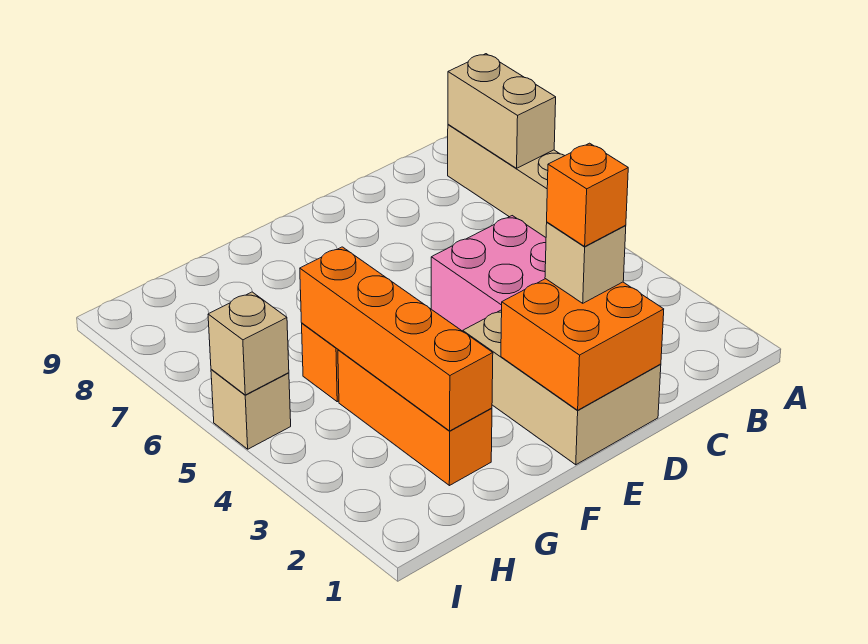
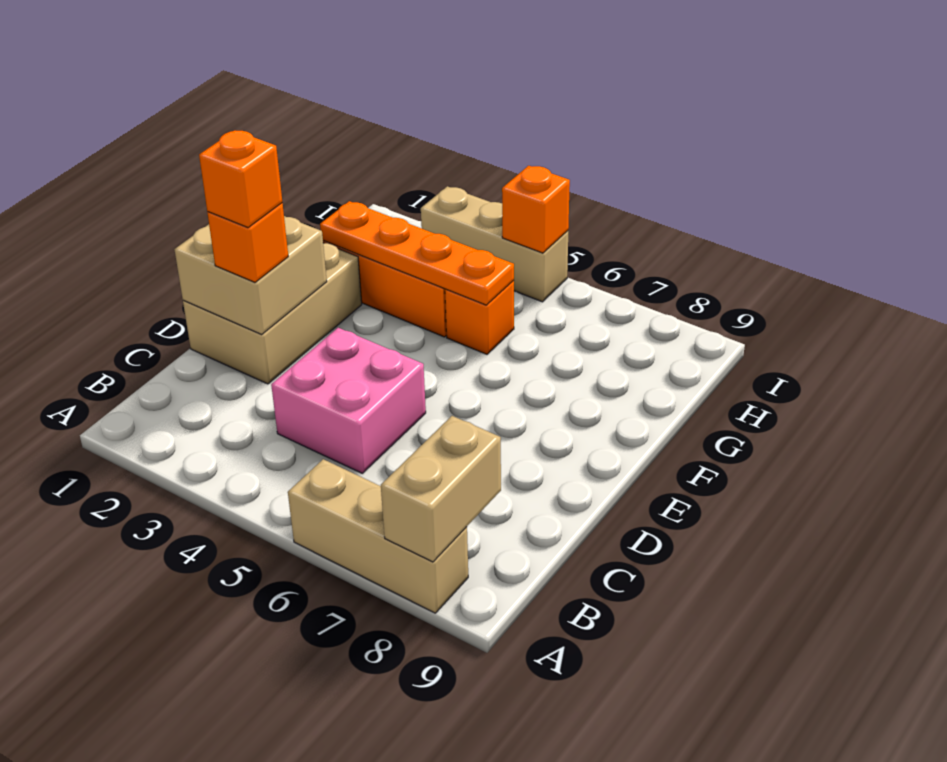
tan brick A7:A8 level 2 -> tan brick A8:B8 level 2
tan brick D1:E3 level 1 -> tan brick D1:F2 level 1
orange brick D1:E2 level 2 -> tan brick D1:E2 level 2
tan brick D2 level 3 -> orange brick D2 level 3
orange brick G2:G5 level 2 -> orange plate G2:G5 level 2
tan brick I5 level 1 -> tan brick I3:I5 level 1
tan brick I5 level 2 -> orange brick I5 level 2

